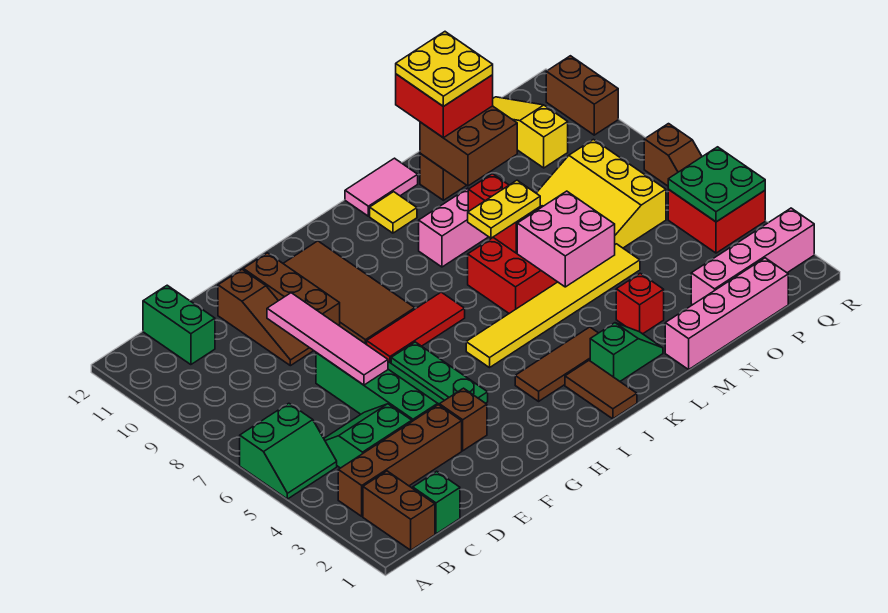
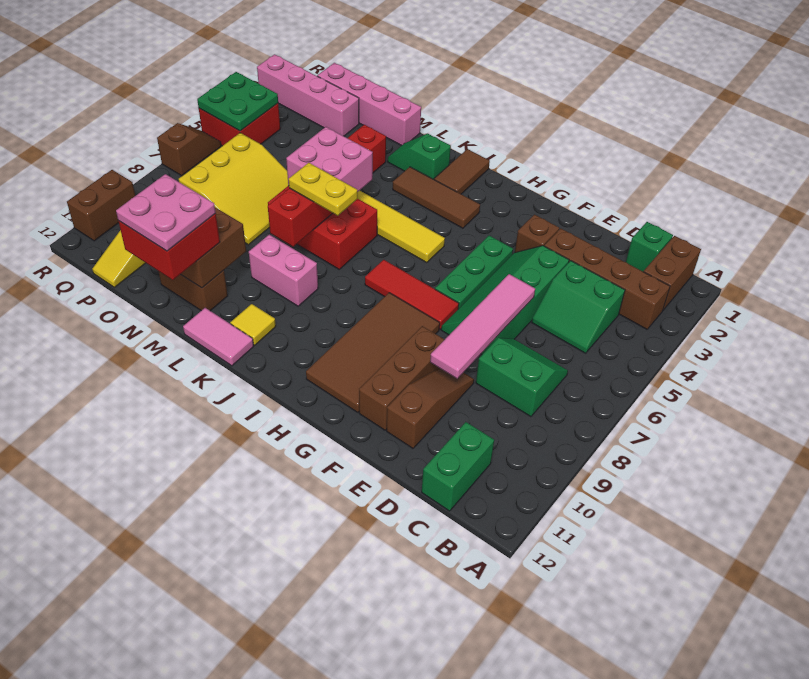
green slope A5:B6 level 1 top 6 -> green slope C7:D8 level 1 top 8
yellow plate M11:N12 level 4 -> pink plate M11:N12 level 4

